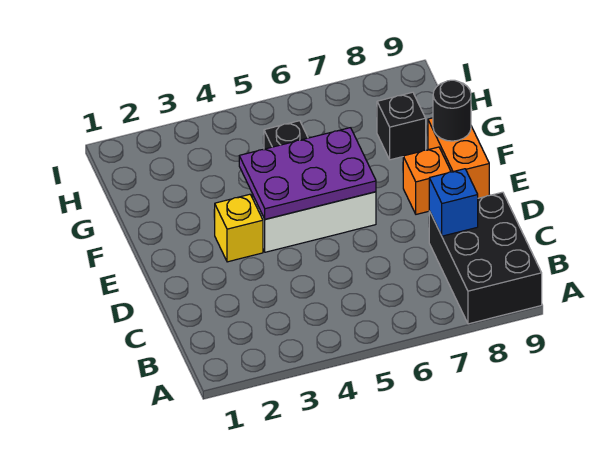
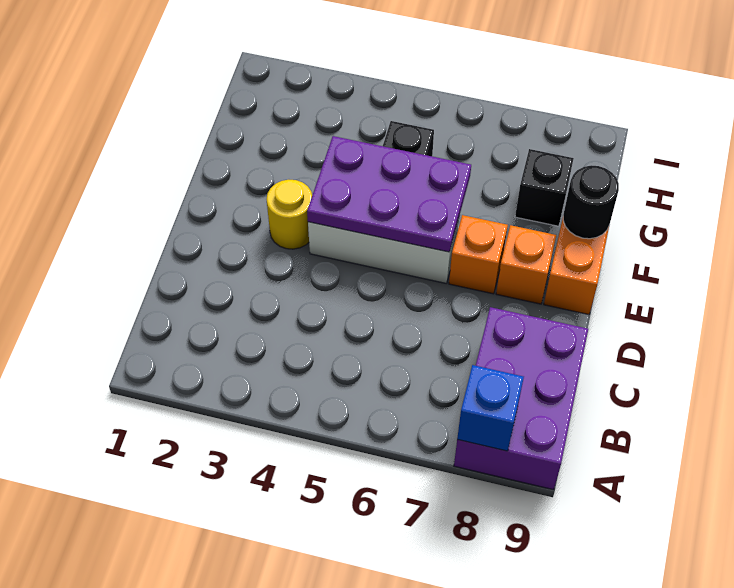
black brick A8:C9 level 1 -> purple brick A8:C9 level 1
blue brick C8 level 2 -> blue brick A8 level 2
yellow brick E3 level 1 -> yellow round brick E3 level 1
none -> orange brick E7 level 1

